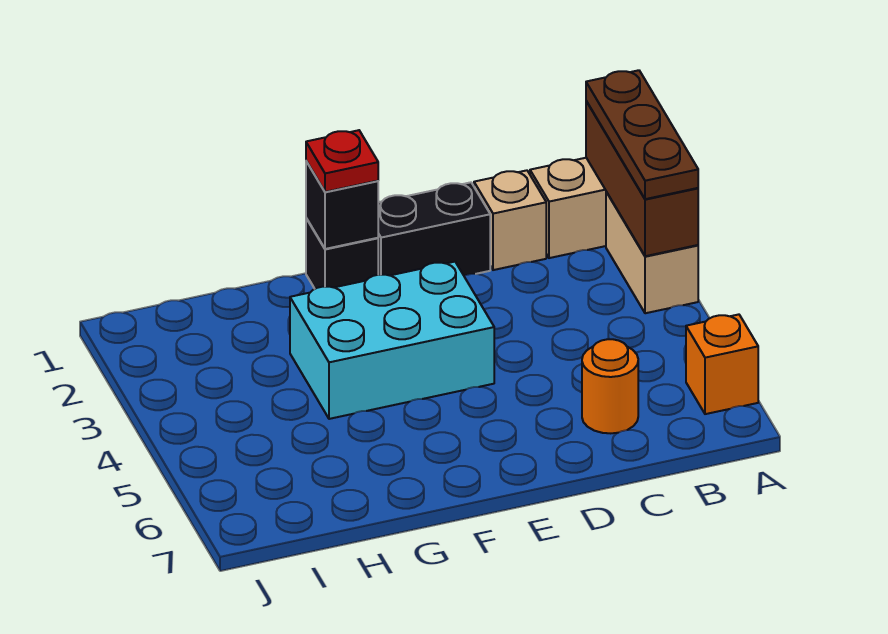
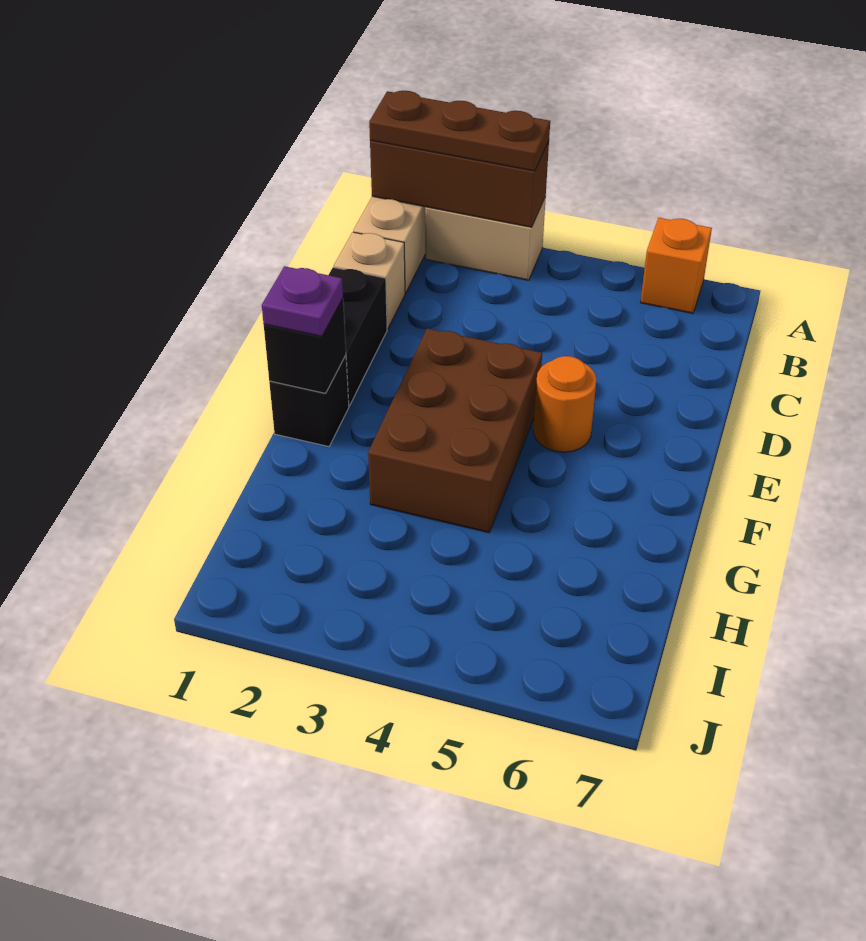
orange round brick C6 level 1 -> orange round brick E5 level 1
cyan brick E3:G4 level 1 -> brown brick E3:G4 level 1
red plate F1 level 3 -> purple plate F1 level 3

